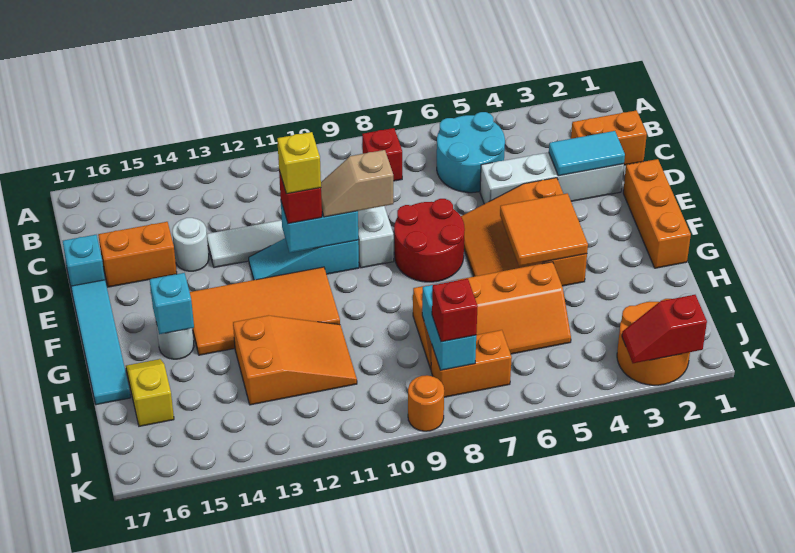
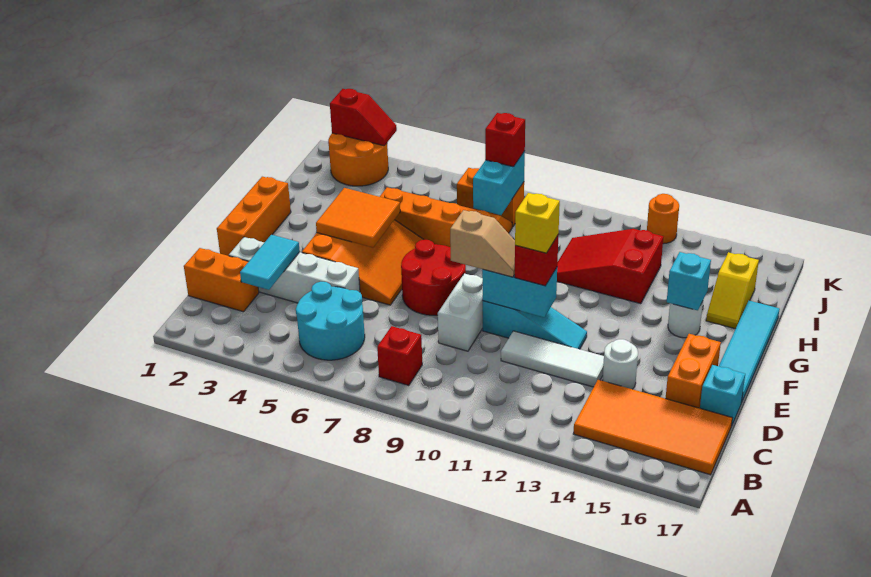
cyan tile D2:D3 level 2 -> cyan tile C3:D3 level 2
orange brick D15:D16 level 1 -> orange brick D16:E16 level 1
orange tile F11:G14 level 1 -> orange tile B14:C17 level 1
orange slope H11:I13 level 1 top 13 -> red slope H11:I13 level 1 top 13
orange round brick K9 level 1 -> orange round brick K13 level 1

